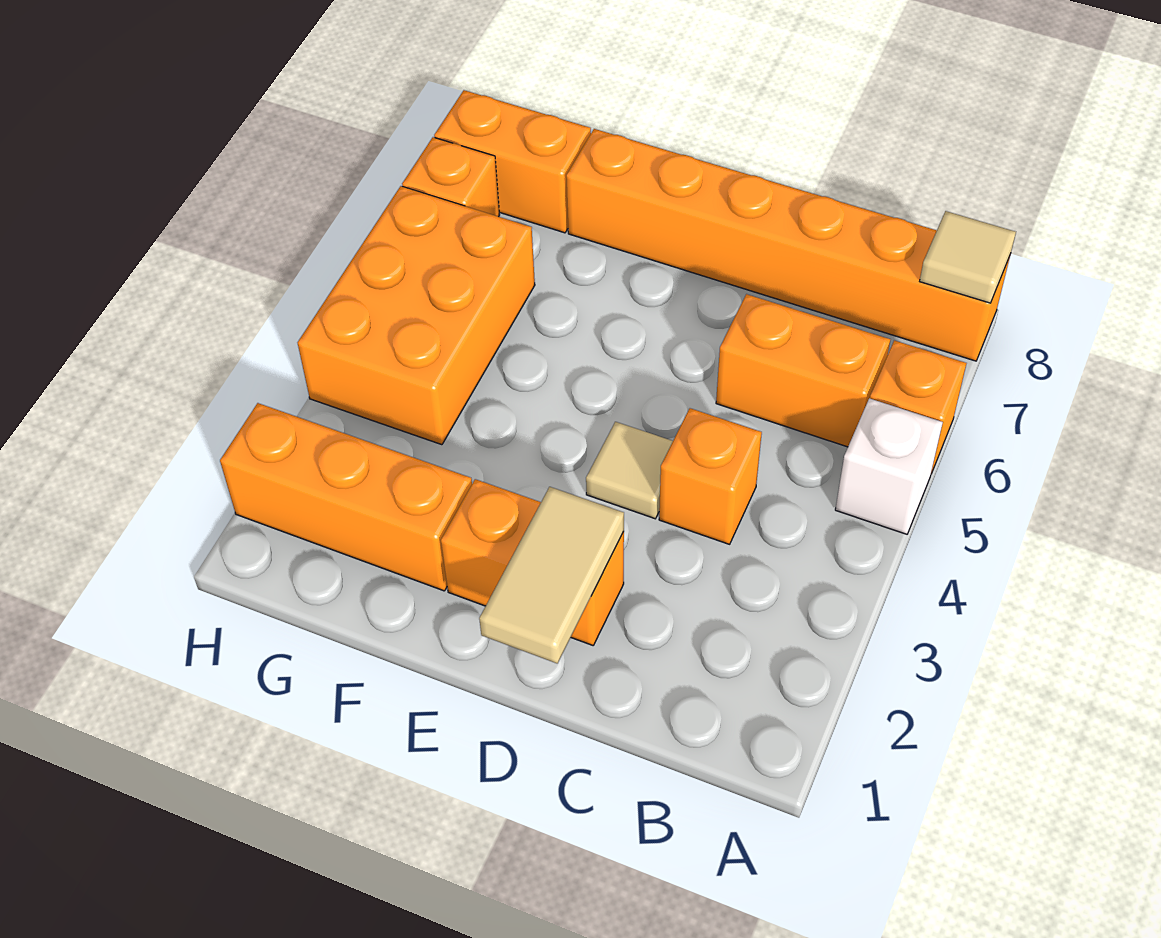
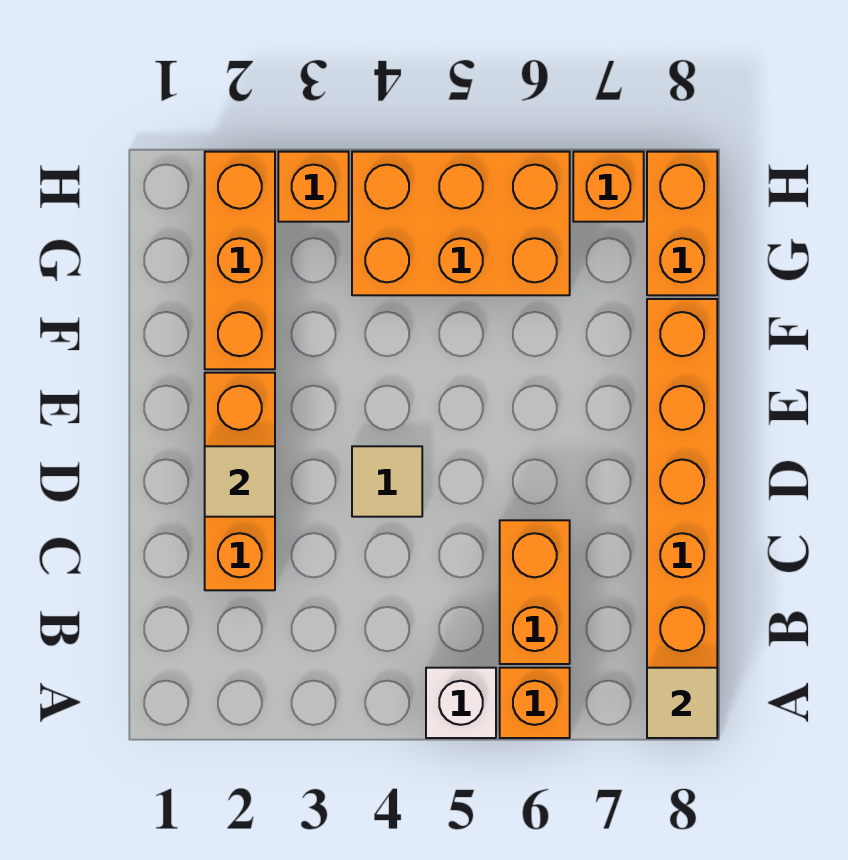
orange brick C4 level 1 -> orange brick H3 level 1
tan tile D1:D2 level 2 -> tan tile D2 level 2
orange brick D2:E2 level 1 -> orange brick C2:E2 level 1

